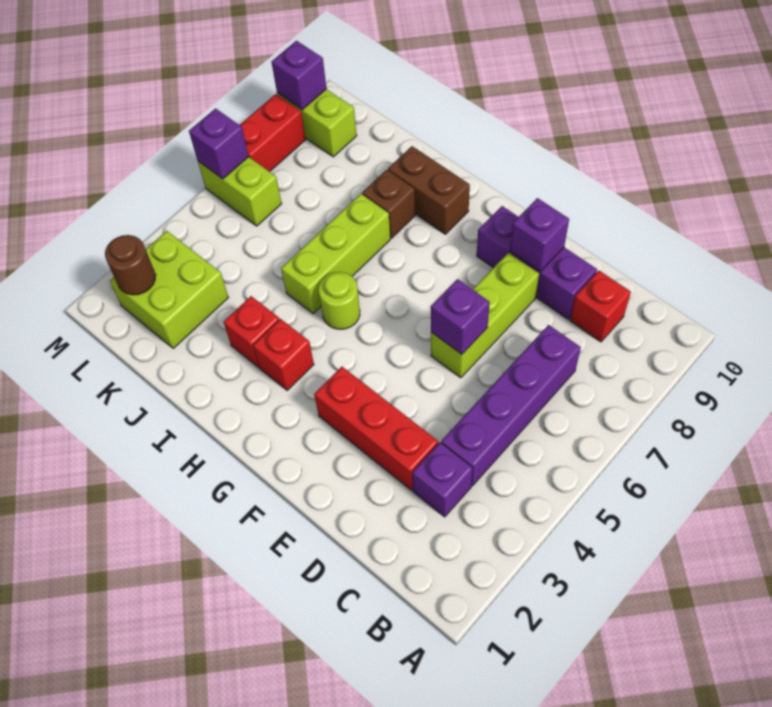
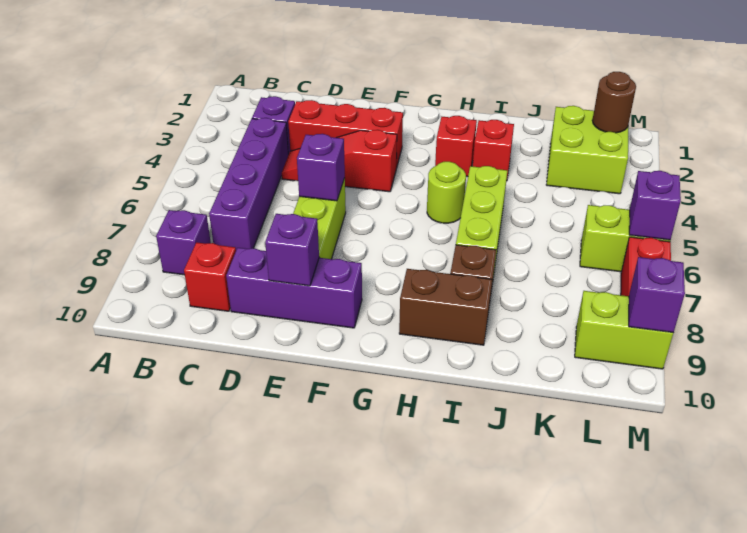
none -> purple brick B8 level 1
none -> red slope D4:F4 level 1 top F

